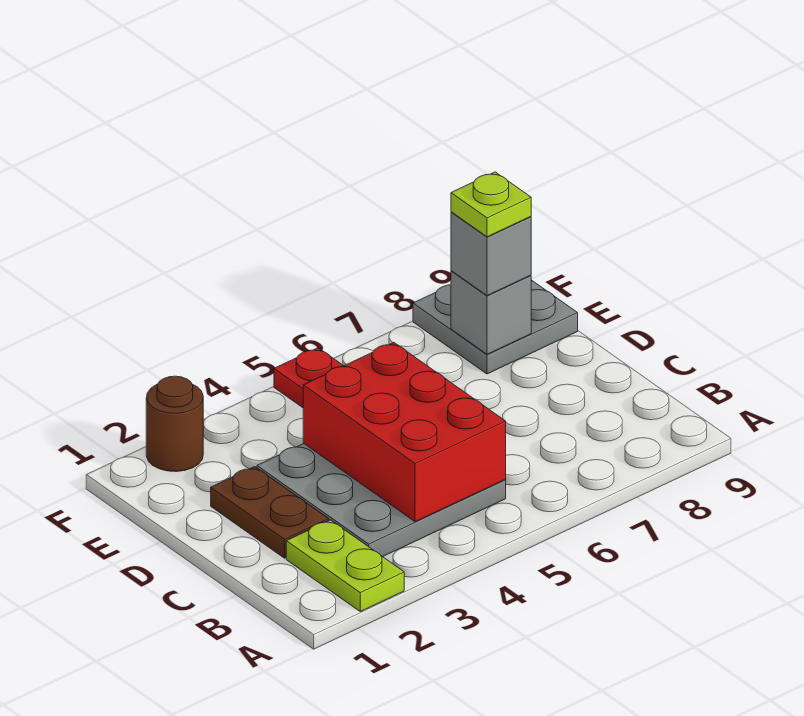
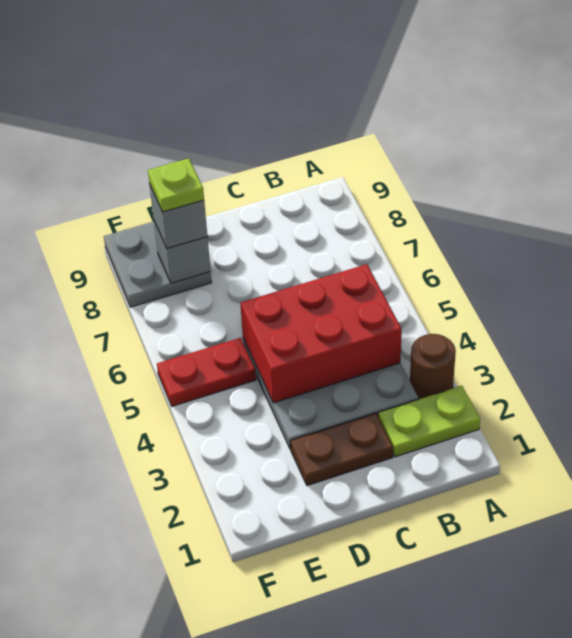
brown round brick F2 level 1 -> brown round brick A3 level 1

